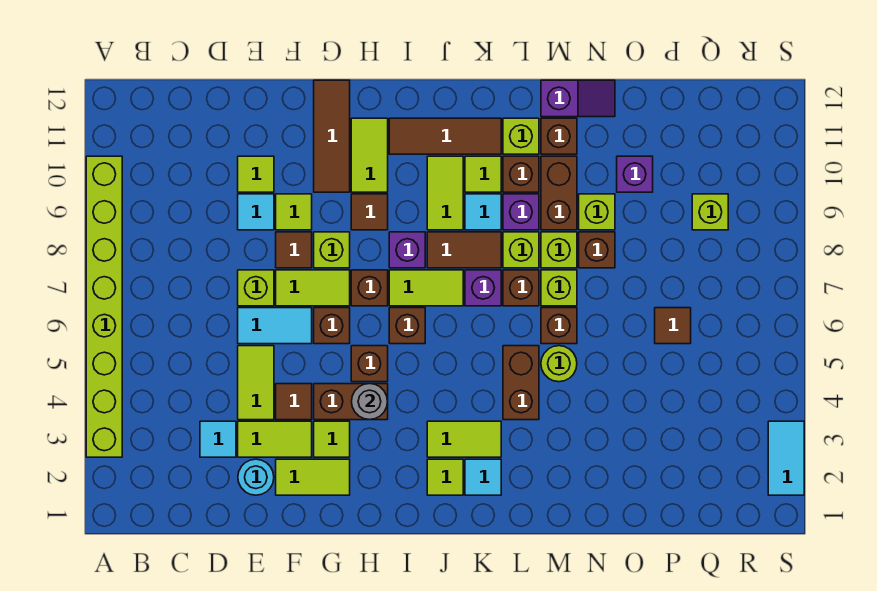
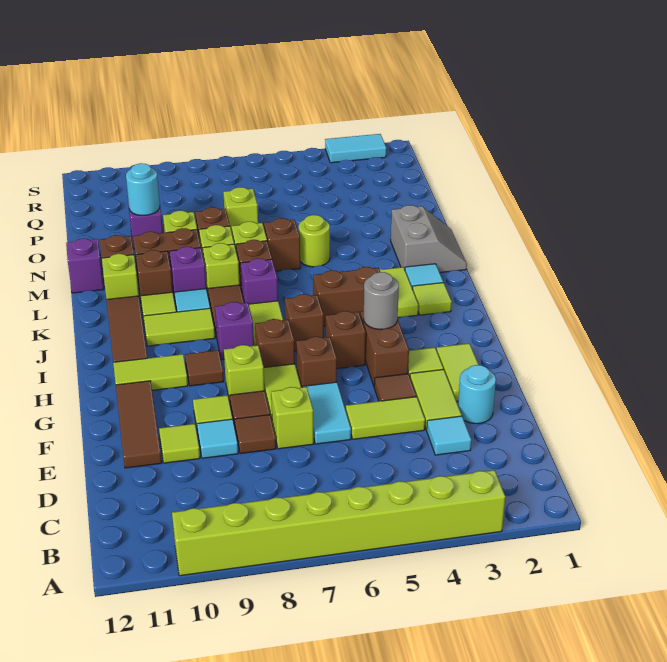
brown tile G10:G12 level 1 -> brown tile E11:G11 level 1
none -> grey slope L1:M2 level 1 top 2
brown brick L4:L5 level 1 -> brown brick J4:J5 level 1
none -> cyan round brick O10 level 2
brown tile P6 level 1 -> brown tile E8 level 1
lime brick Q9 level 1 -> lime brick O7 level 1

